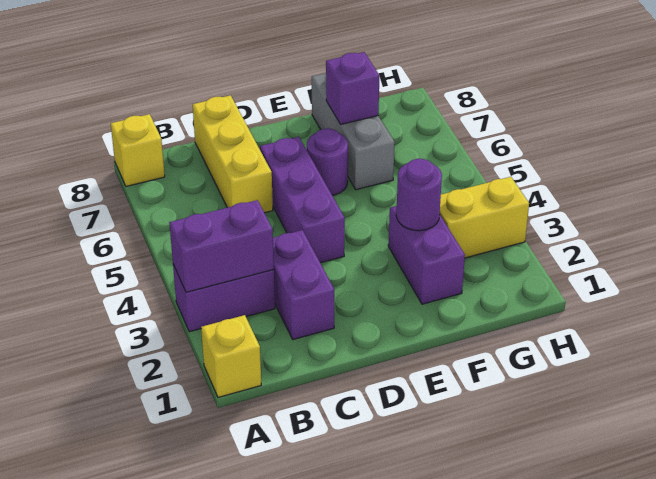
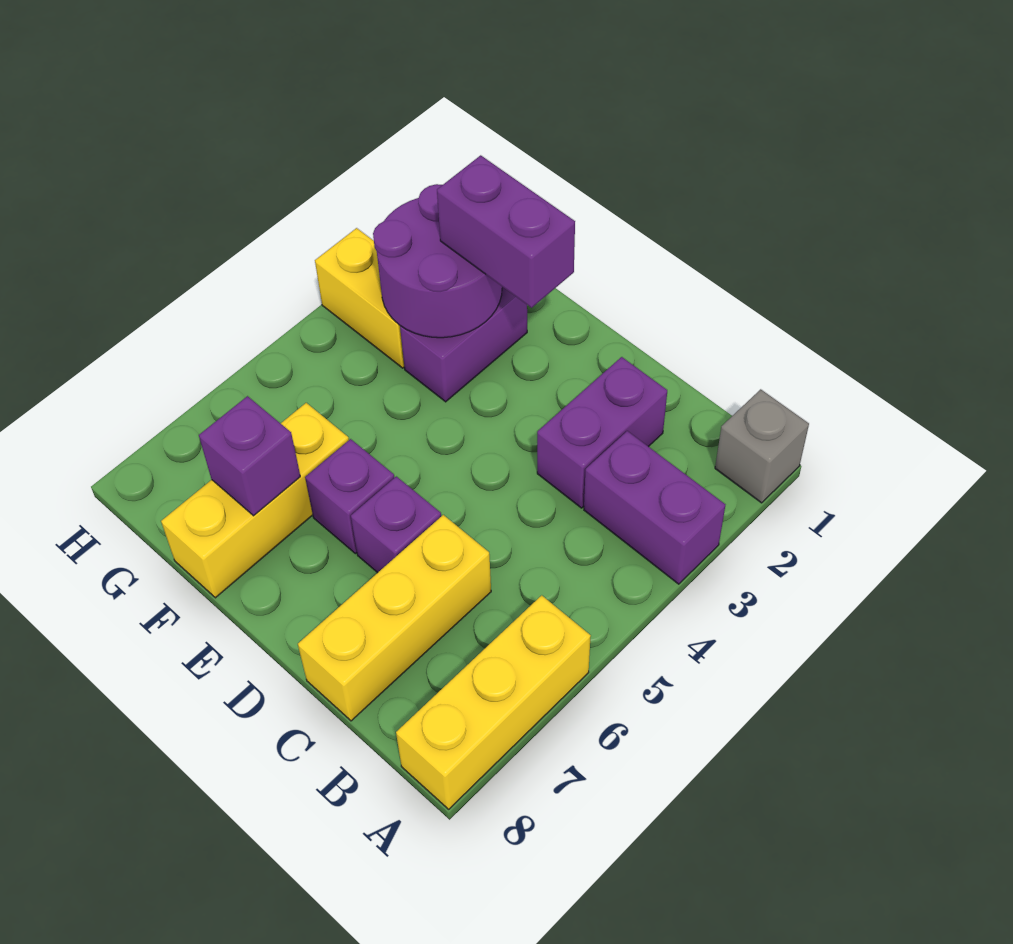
yellow brick A1 level 1 -> grey brick A1 level 1
purple brick A3:B3 level 2 -> purple brick E2:F2 level 3
yellow brick A8 level 1 -> yellow brick A6:A8 level 1
purple brick D4:D6 level 1 -> purple brick D6 level 1
purple round brick E6 level 1 -> purple brick E6 level 1
purple round brick F3 level 2 -> purple round brick F2:G3 level 2
grey brick F6:F8 level 1 -> yellow brick F6:F8 level 1

